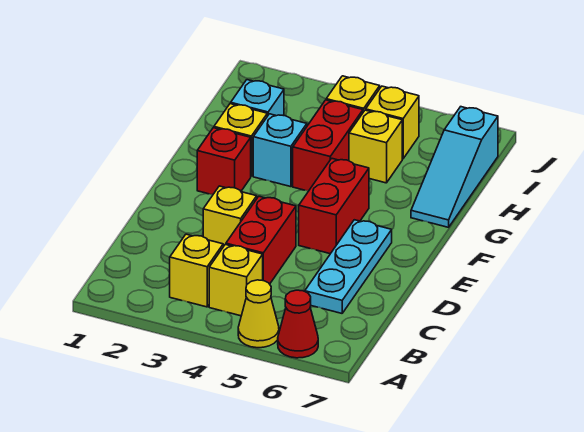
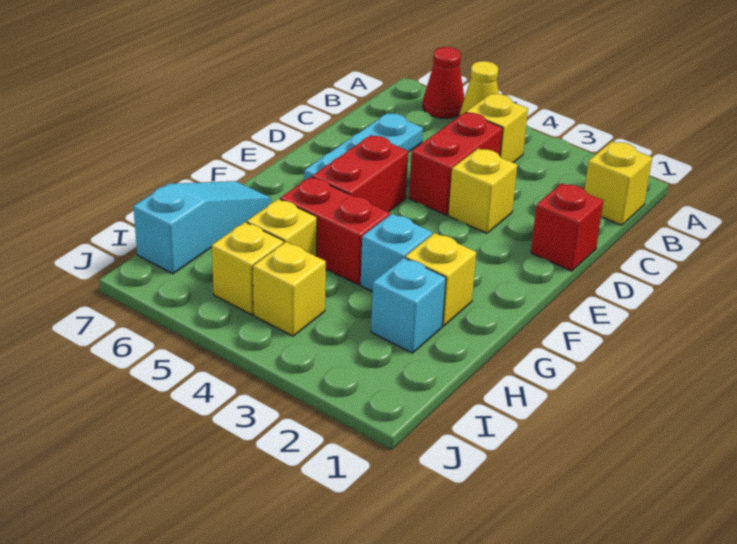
yellow brick B3 level 1 -> yellow brick B1 level 1
red brick F2 level 1 -> red brick D1 level 1
red brick G4:H4 level 1 -> red brick G4:G5 level 1

